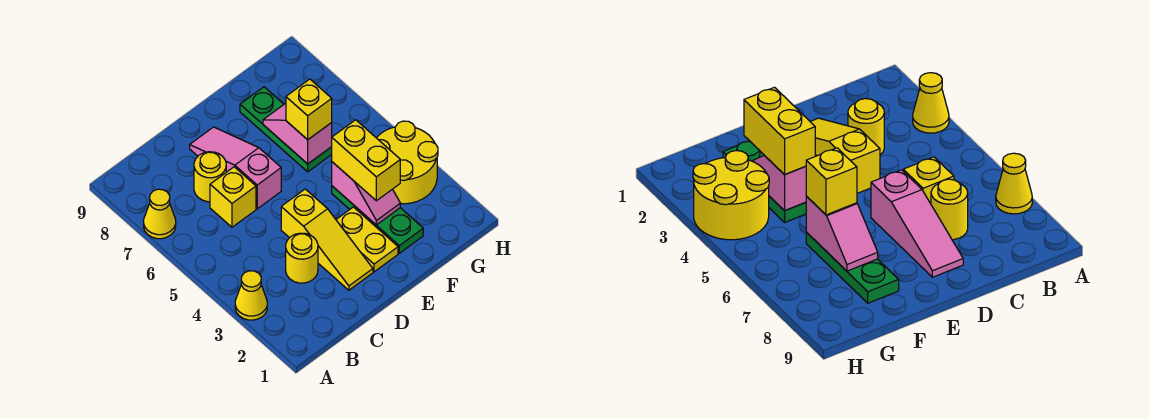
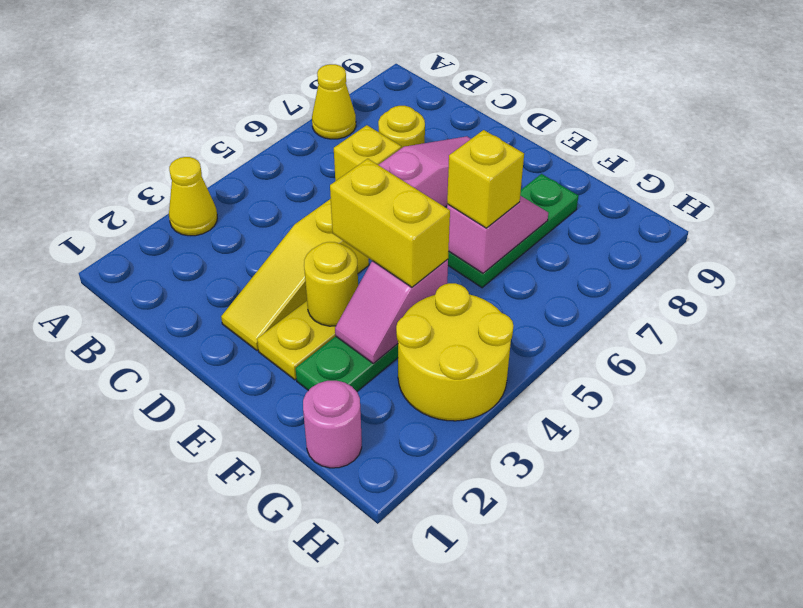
yellow round brick C3 level 1 -> yellow round brick E3 level 2
yellow brick F3:F4 level 3 -> yellow brick E4:F4 level 3
none -> pink round brick G1 level 1

